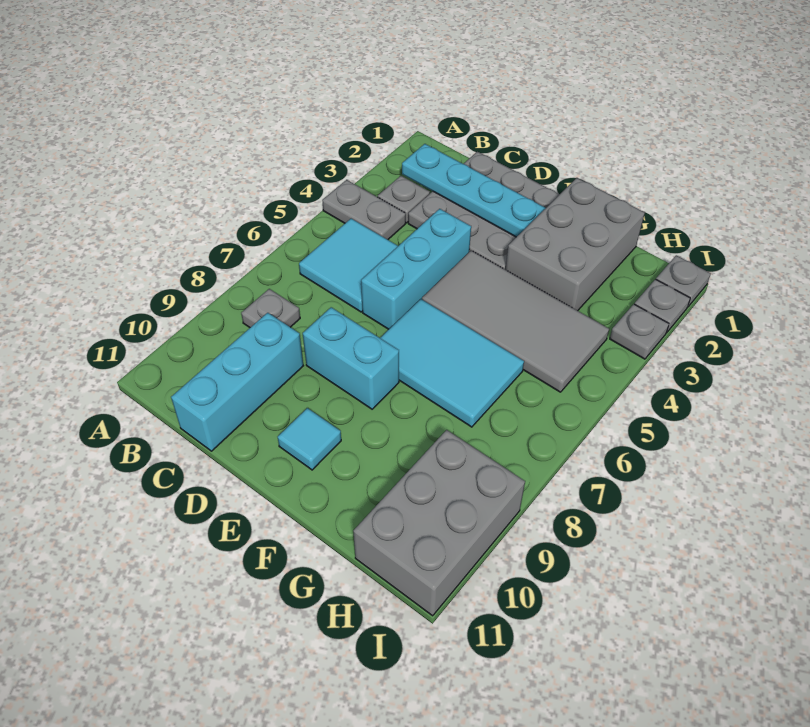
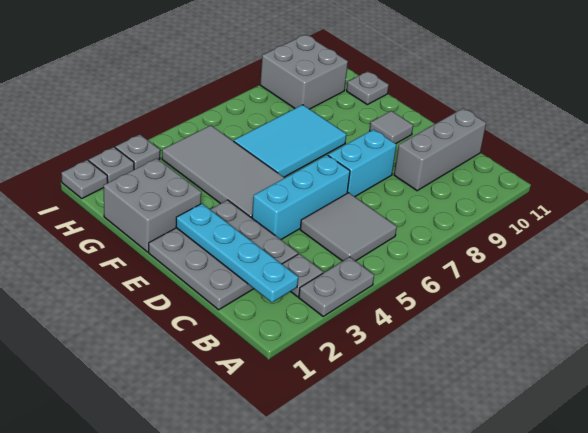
grey plate A4:B4 level 1 -> grey plate A3:A4 level 1
cyan tile B5:C6 level 1 -> grey tile B5:C6 level 1
grey plate B8 level 1 -> grey plate G11 level 1
cyan brick C9:C11 level 1 -> grey brick C9:C11 level 1
cyan brick D8:E8 level 1 -> cyan brick D7:D8 level 1
cyan tile E6:G7 level 1 -> cyan tile F6:G8 level 1
cyan tile E10 level 1 -> grey tile E10 level 1
grey brick F1:G3 level 1 -> grey brick F1:G2 level 1
grey brick H9:I11 level 1 -> grey brick H9:I10 level 1

